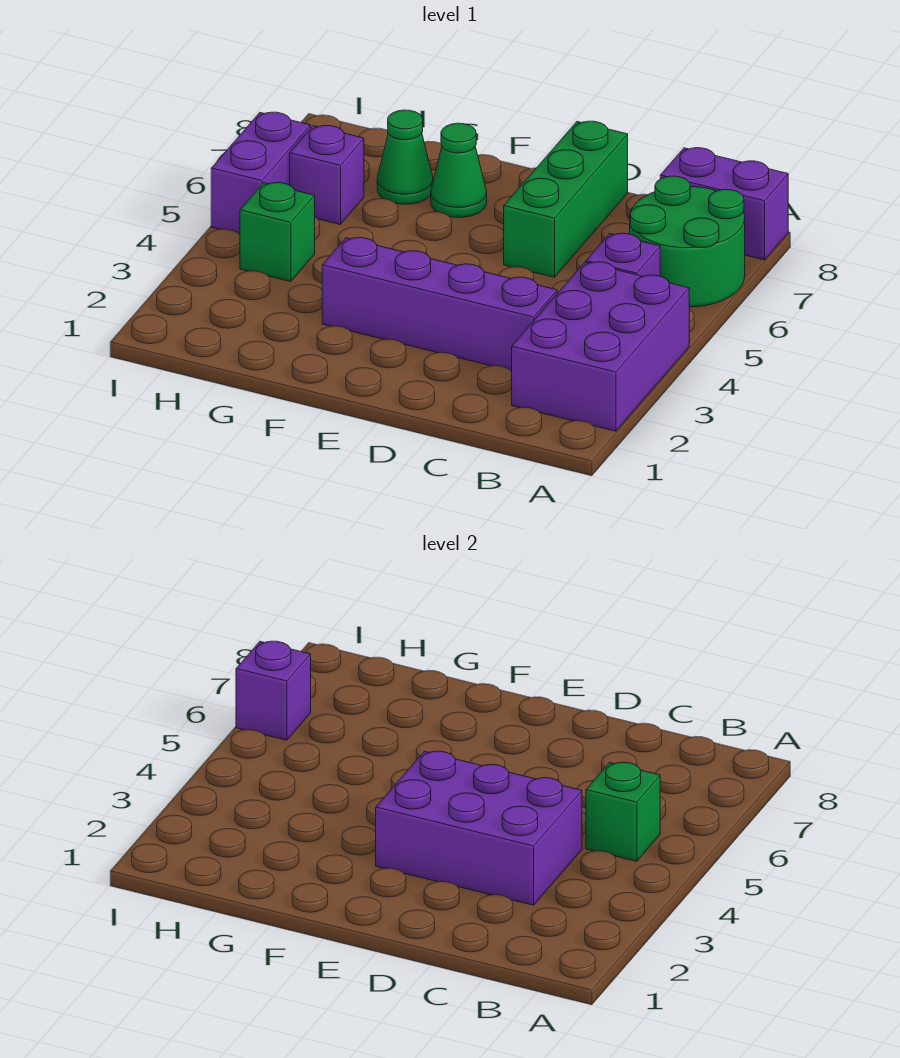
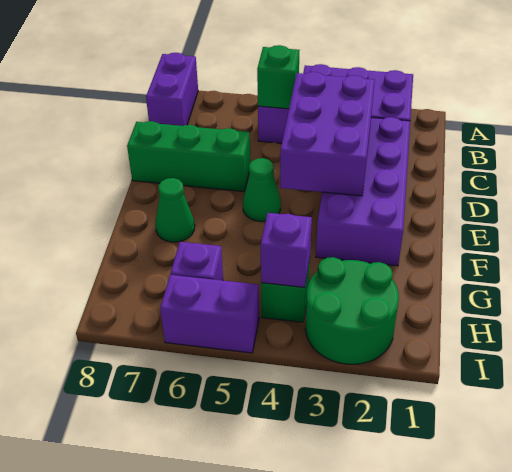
green round brick A6:B7 level 1 -> green round brick H2:I3 level 1
purple brick C3:F3 level 1 -> purple brick C2:F3 level 1
green cone G7 level 1 -> green cone E5 level 1
purple brick I6 level 2 -> purple brick H4 level 2

